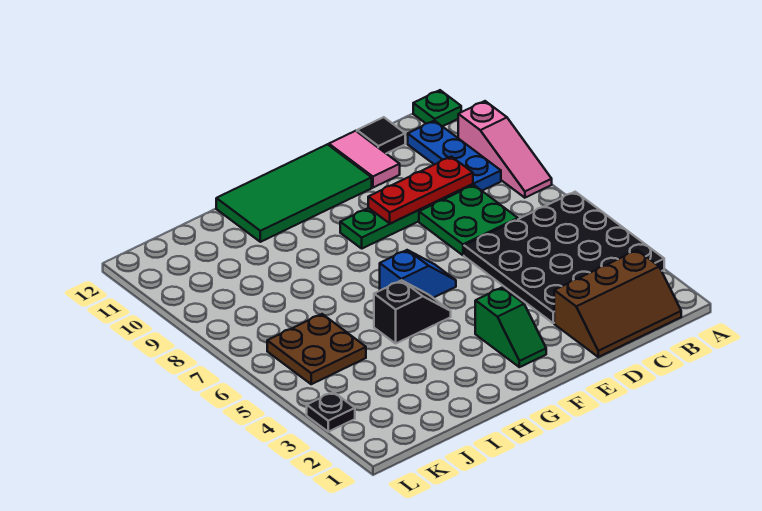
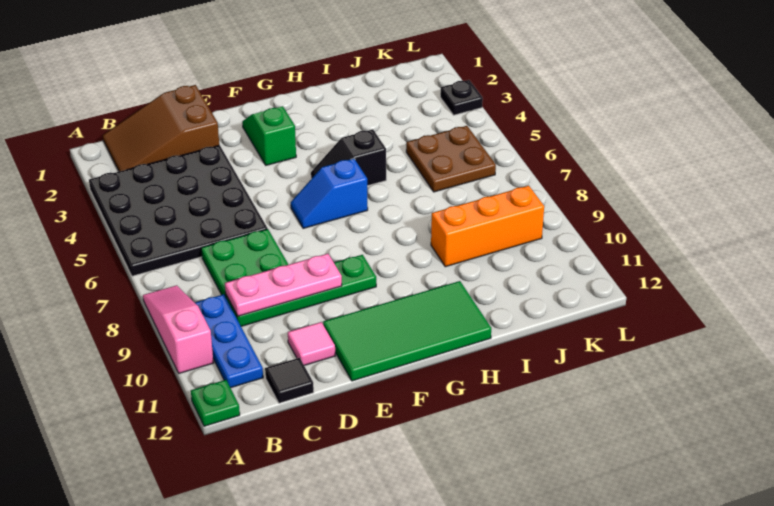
brown slope B1:D2 level 1 top 2 -> brown slope B1:D2 level 1 top D
red plate C9:E9 level 2 -> pink plate C9:E9 level 2
pink tile D11:D12 level 1 -> pink tile D11 level 1
none -> orange brick I9:K9 level 1

